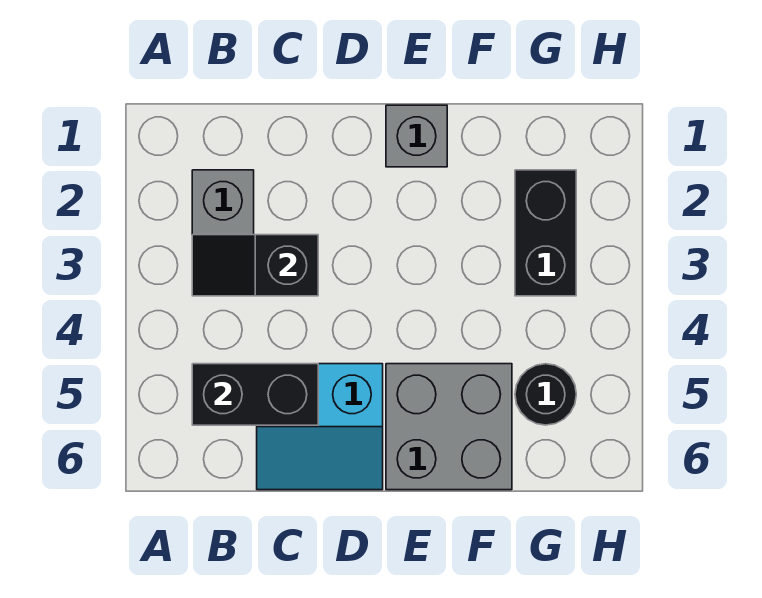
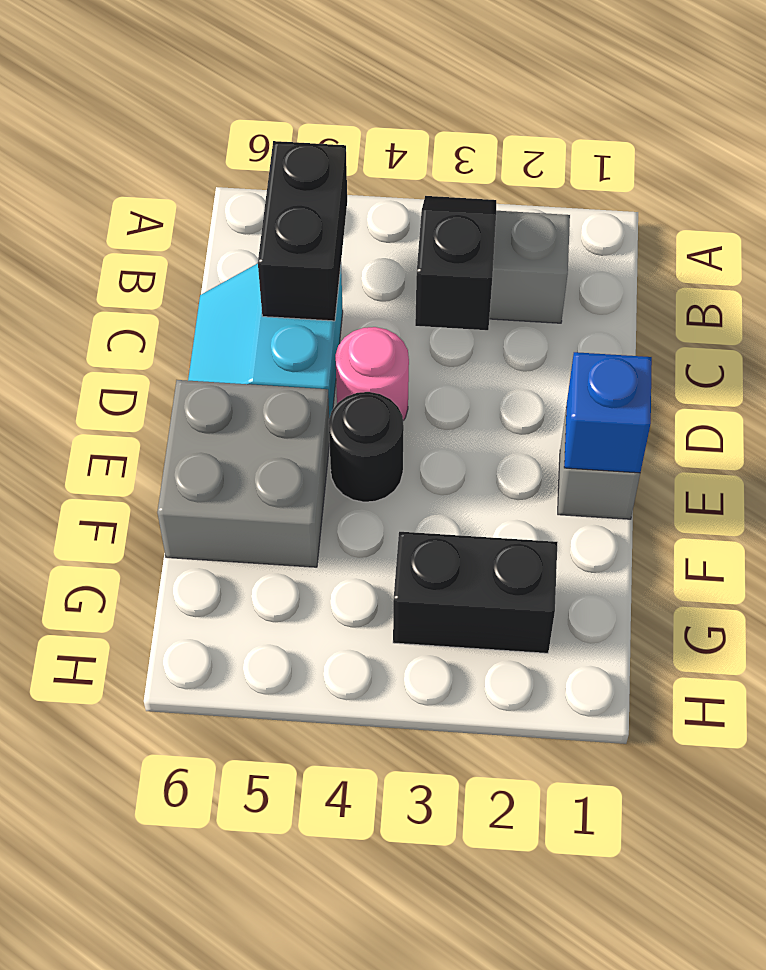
none -> pink round brick D4 level 1
none -> blue brick E1 level 2
black round brick G5 level 1 -> black round brick E4 level 1

